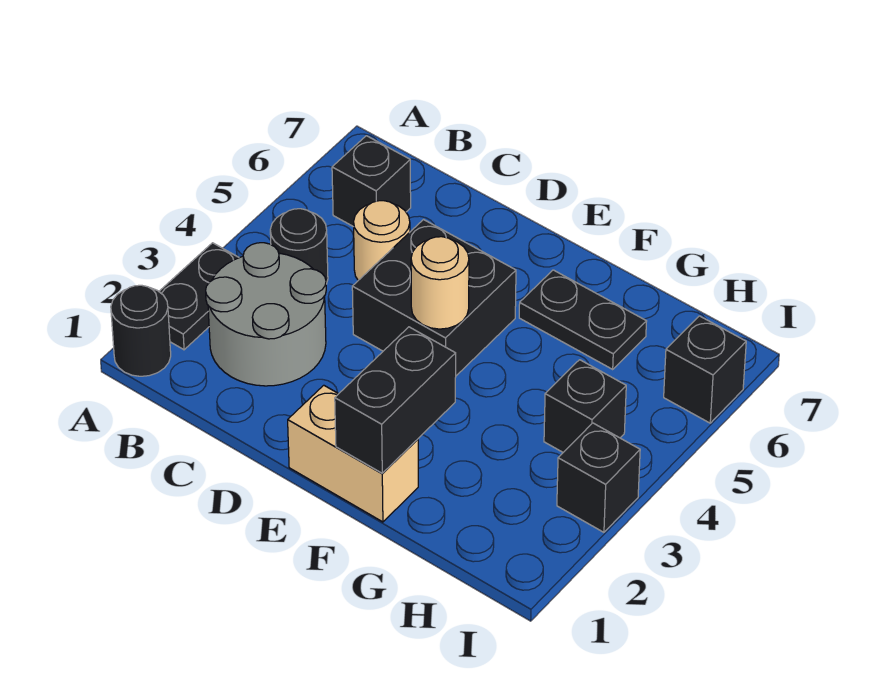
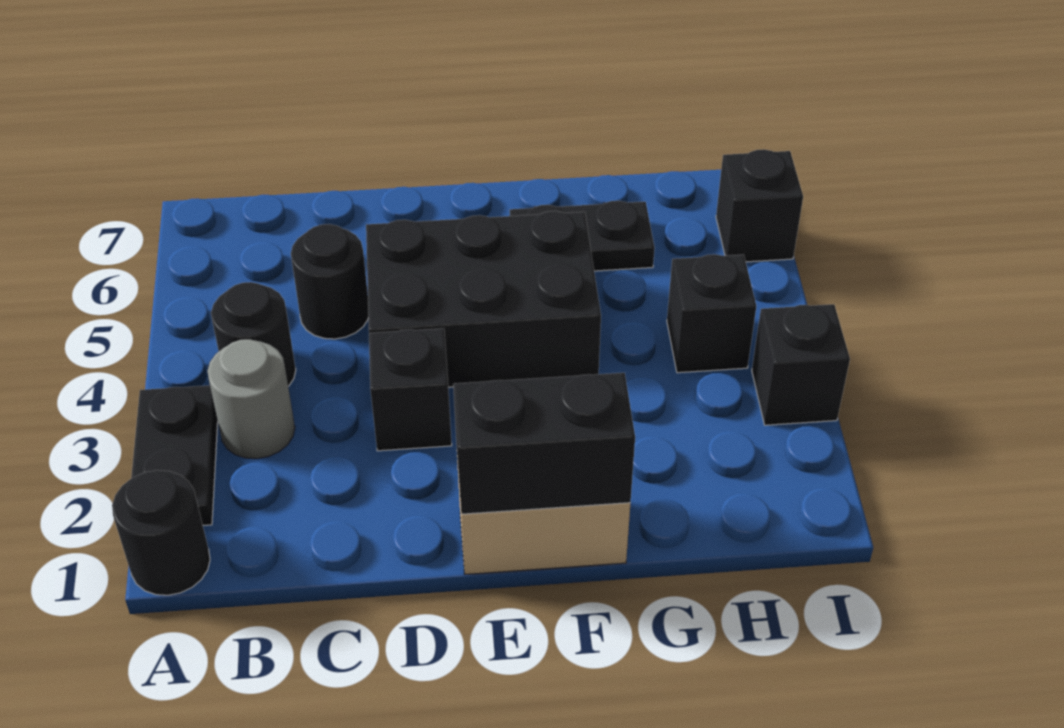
grey round brick B2:C3 level 1 -> grey round brick B3 level 1
black brick B6 level 1 -> black brick D3 level 1
tan round brick C5 level 1 -> black round brick C5 level 1
black brick D4:E5 level 1 -> black brick D4:F5 level 1
tan round brick E4 level 2 -> none
black brick F1:F2 level 2 -> black brick E1:F1 level 2

